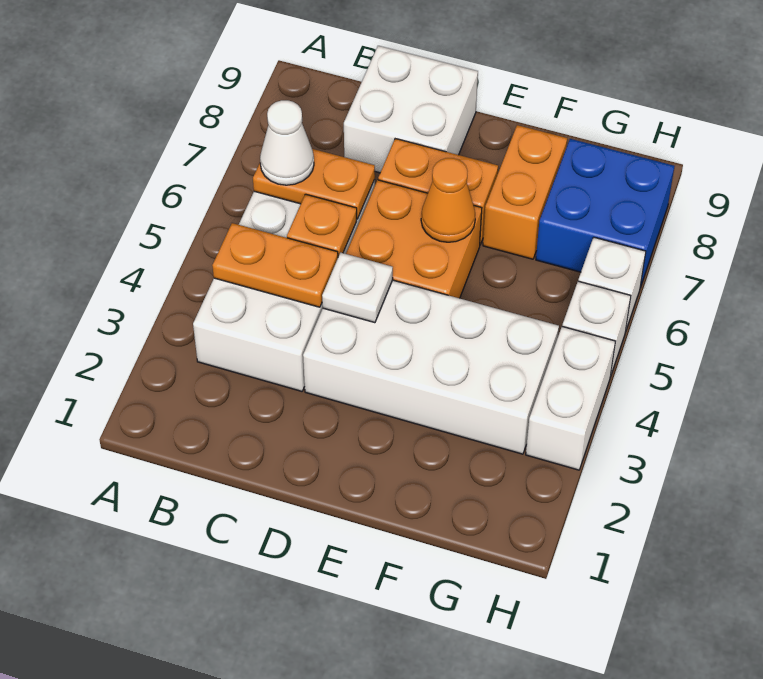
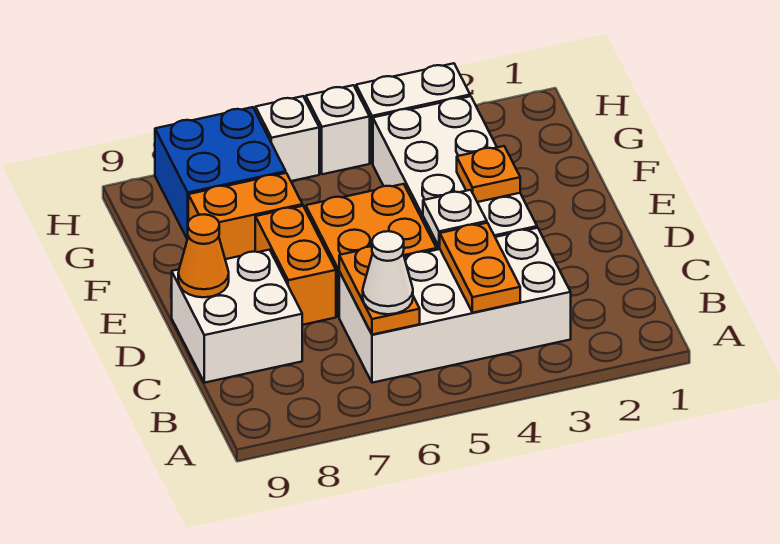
orange plate C5 level 2 -> orange plate E3 level 2
orange cone E6 level 2 -> orange cone D9 level 2

